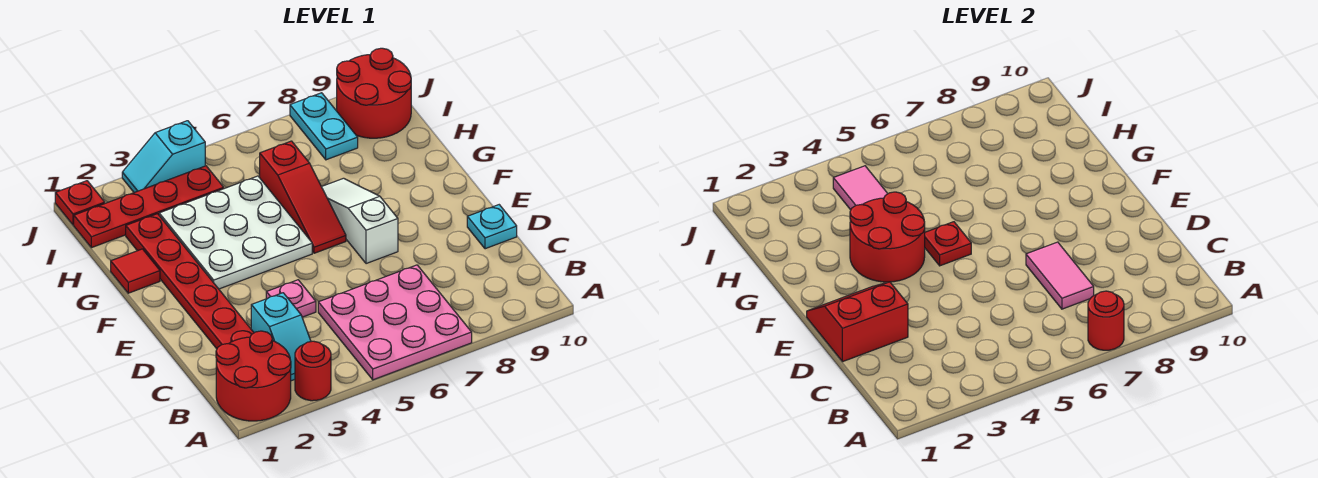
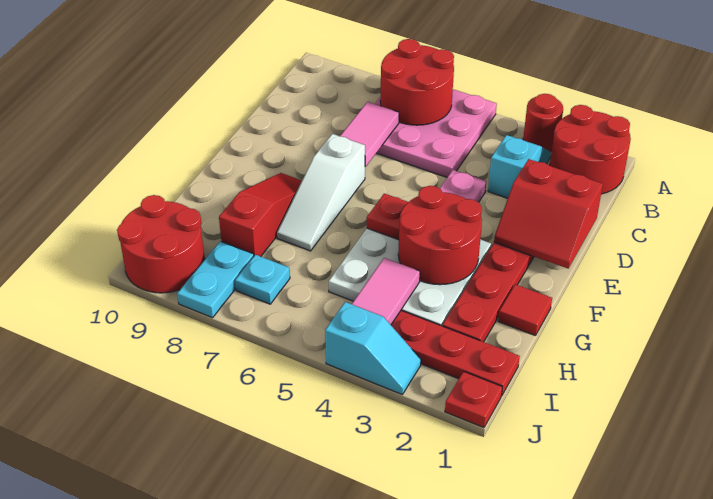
red round brick A7 level 2 -> red round brick A6:B7 level 2
cyan plate D10 level 1 -> cyan plate I7 level 1
red slope F6:H6 level 1 top H -> red slope F8:H8 level 1 top H

